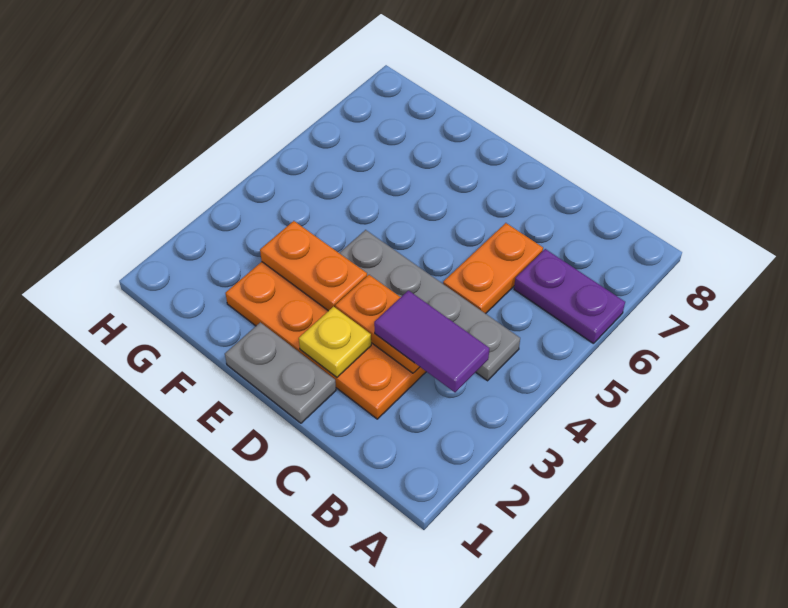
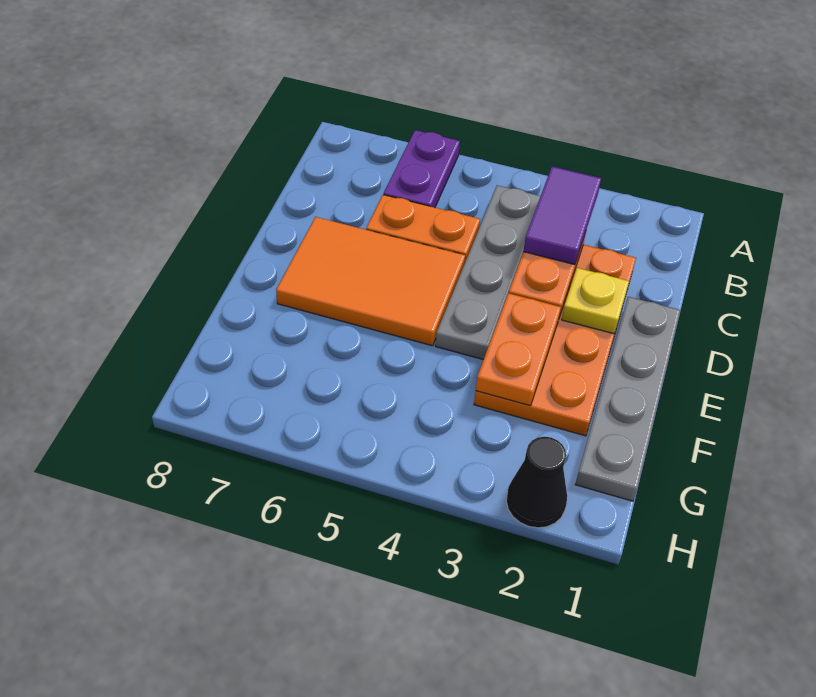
grey plate D1:E1 level 1 -> grey plate D1:G1 level 1
none -> orange tile D5:E7 level 1
none -> black cone H2 level 1

